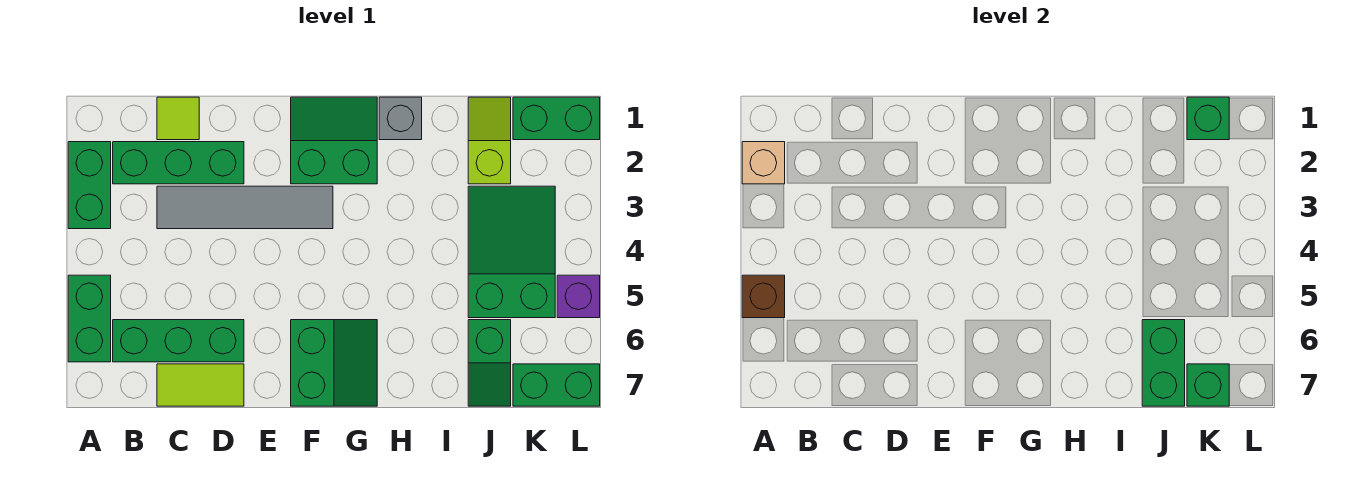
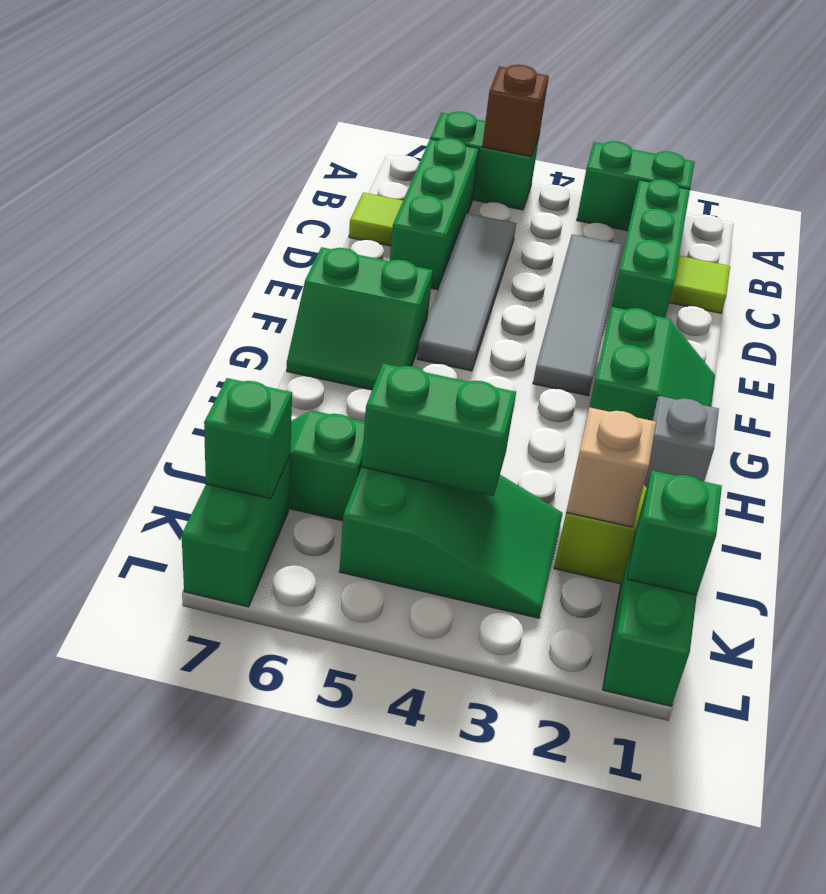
tan brick A2 level 2 -> tan brick J2 level 2
none -> grey tile C5:F5 level 1
lime tile C7:D7 level 1 -> lime tile C7 level 1
green brick J6:J7 level 2 -> green brick J4:J5 level 2
purple brick L5 level 1 -> none

